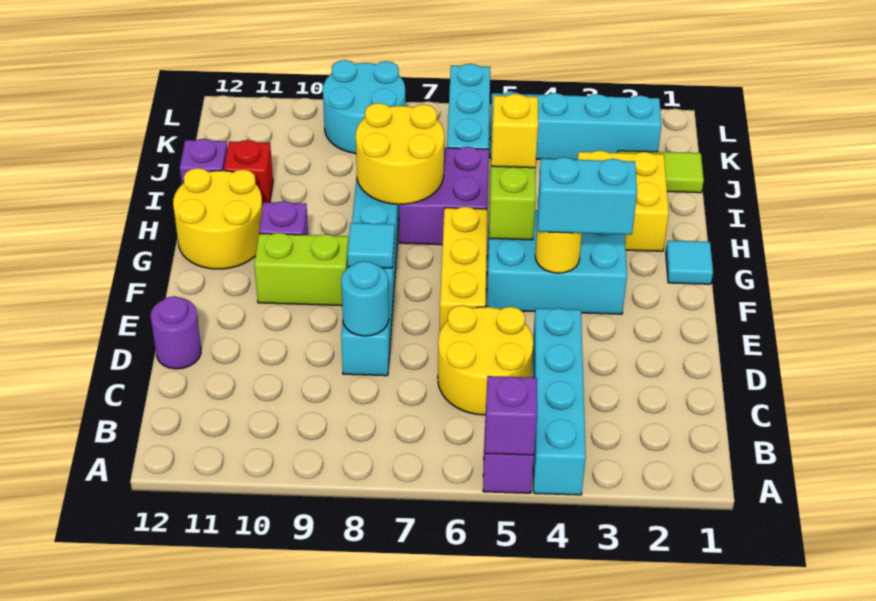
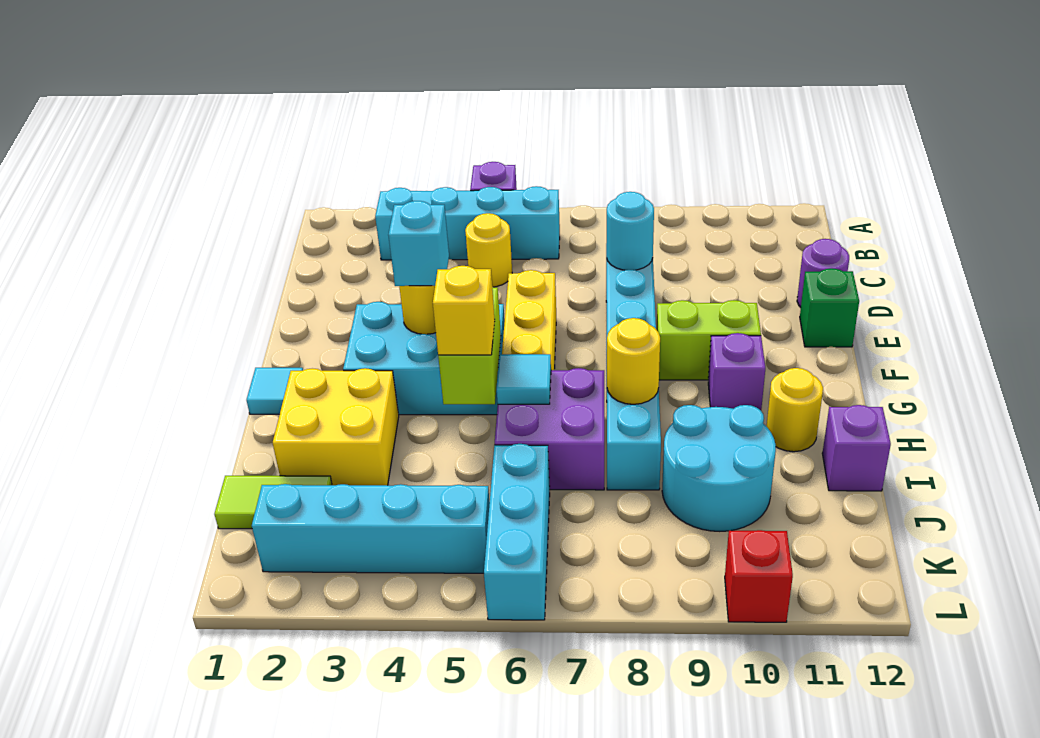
cyan brick A4:D4 level 1 -> cyan brick B3:B6 level 1
purple brick A5 level 2 -> none
yellow round brick C5:D6 level 1 -> yellow round brick C5 level 1
none -> green brick E12 level 1
cyan brick F3:F4 level 3 -> cyan brick F4 level 3
cyan tile F8 level 2 -> cyan tile H6 level 2
yellow round brick G11:H12 level 1 -> yellow round brick H11 level 1
yellow round brick H7:I8 level 2 -> yellow round brick H8 level 2
red brick I11 level 1 -> red brick L10 level 1
cyan round brick K8:L9 level 1 -> cyan round brick I9:J10 level 1

